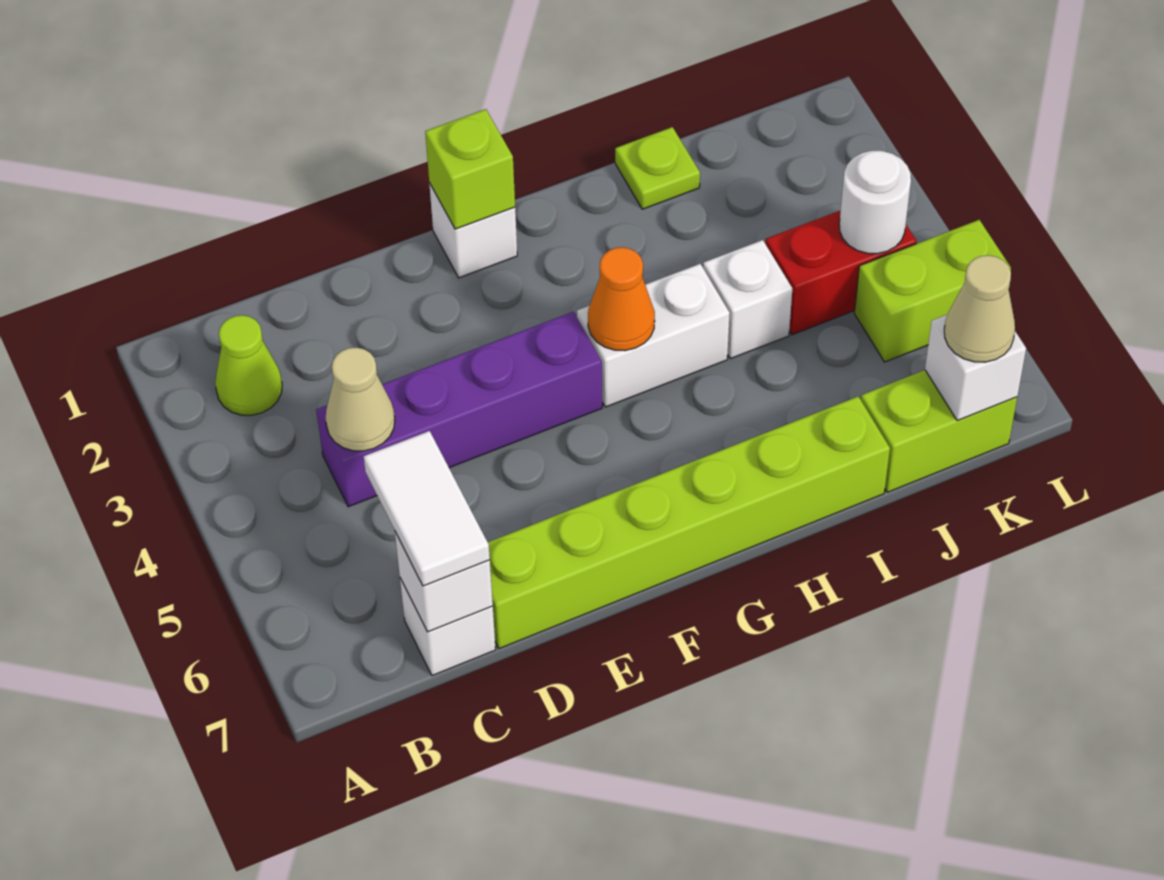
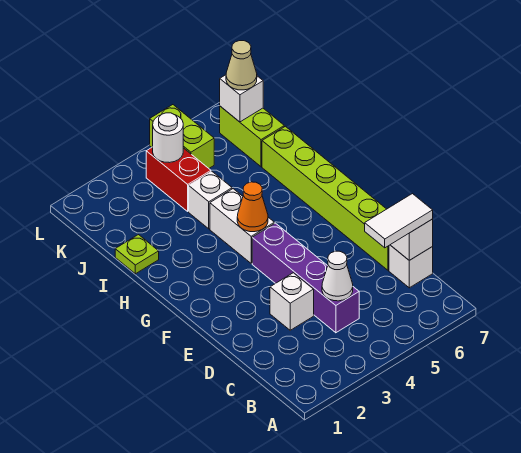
lime cone B2 level 1 -> none
tan cone C4 level 2 -> white cone C4 level 2
white brick F1 level 1 -> white brick D3 level 1
lime brick F1 level 2 -> none

